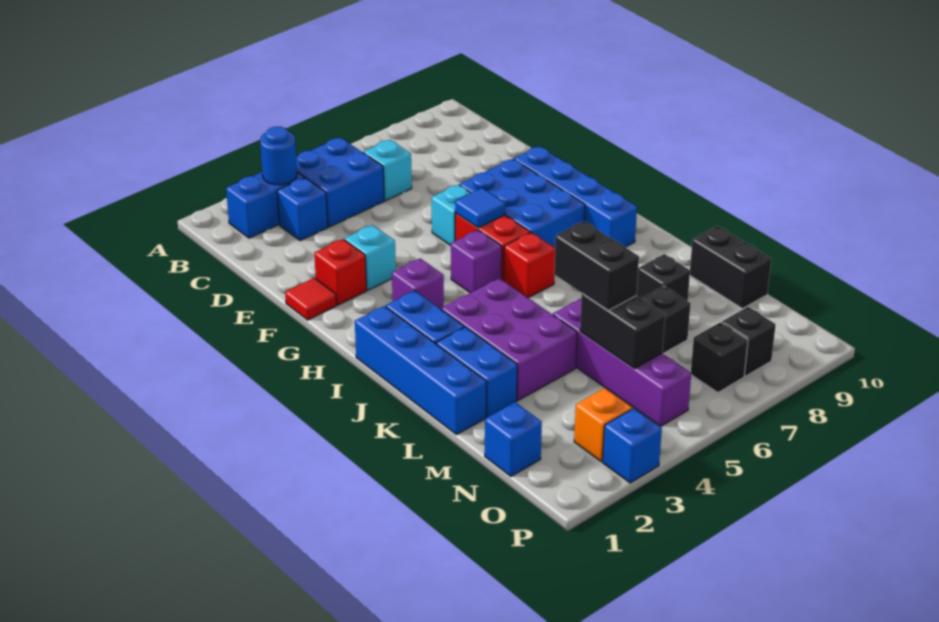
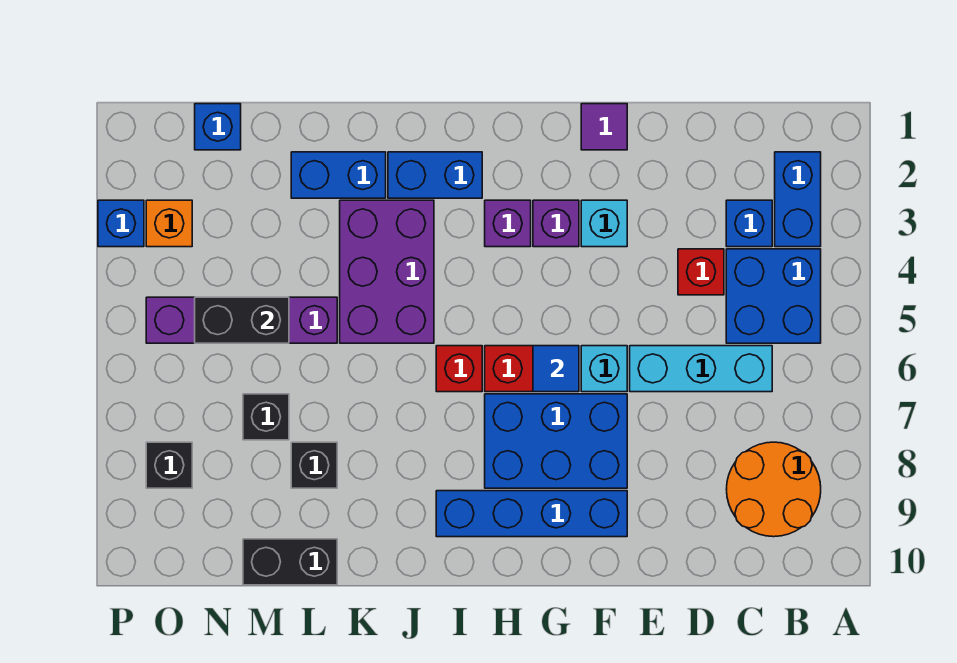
blue round brick B3 level 2 -> none
none -> orange round brick B8:C9 level 1
cyan brick C6 level 1 -> cyan brick C6:E6 level 1
red tile F1 level 1 -> purple tile F1 level 1
red brick F2 level 1 -> red brick D4 level 1
purple brick H5 level 1 -> purple brick G3 level 1
blue brick I1:L1 level 1 -> none
purple brick J3:L4 level 1 -> purple brick J3:K5 level 1
black brick L5:M5 level 3 -> none
black brick O7 level 1 -> none

